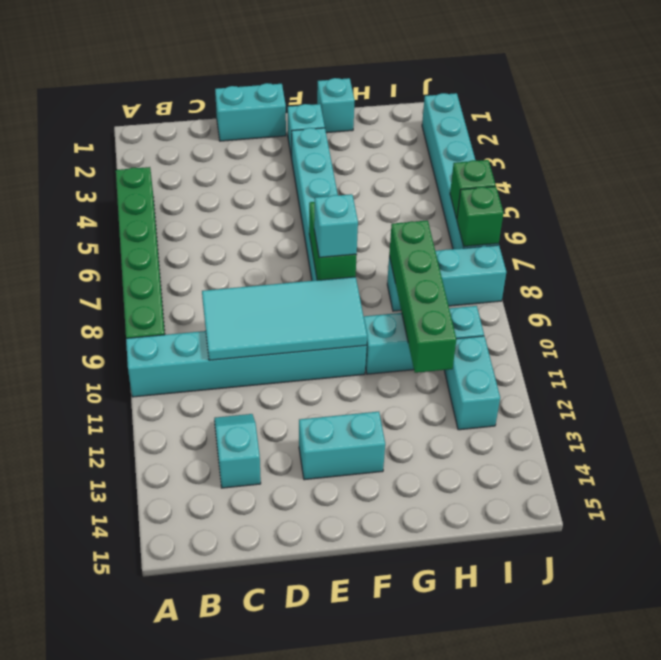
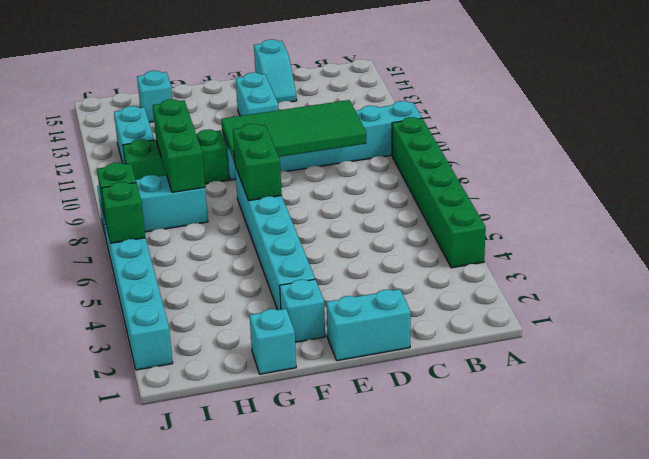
cyan tile C9:F10 level 2 -> green tile C9:F10 level 2
cyan slope C12:C13 level 1 top 13 -> cyan slope D14:D15 level 1 top 15
cyan brick E13:F13 level 1 -> cyan brick E12:E13 level 1
cyan brick F8 level 3 -> cyan brick H14 level 1
cyan brick G10:I10 level 1 -> green brick G10:I10 level 1
green brick H8:H11 level 2 -> green brick H8:H10 level 2

